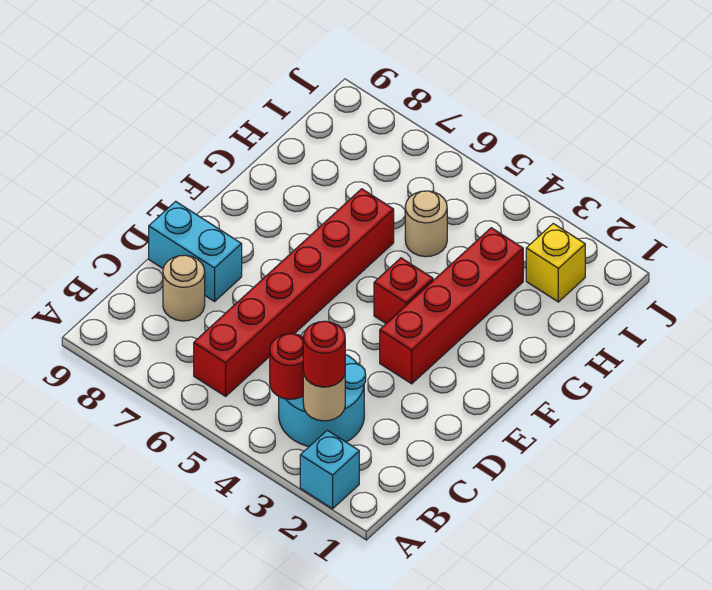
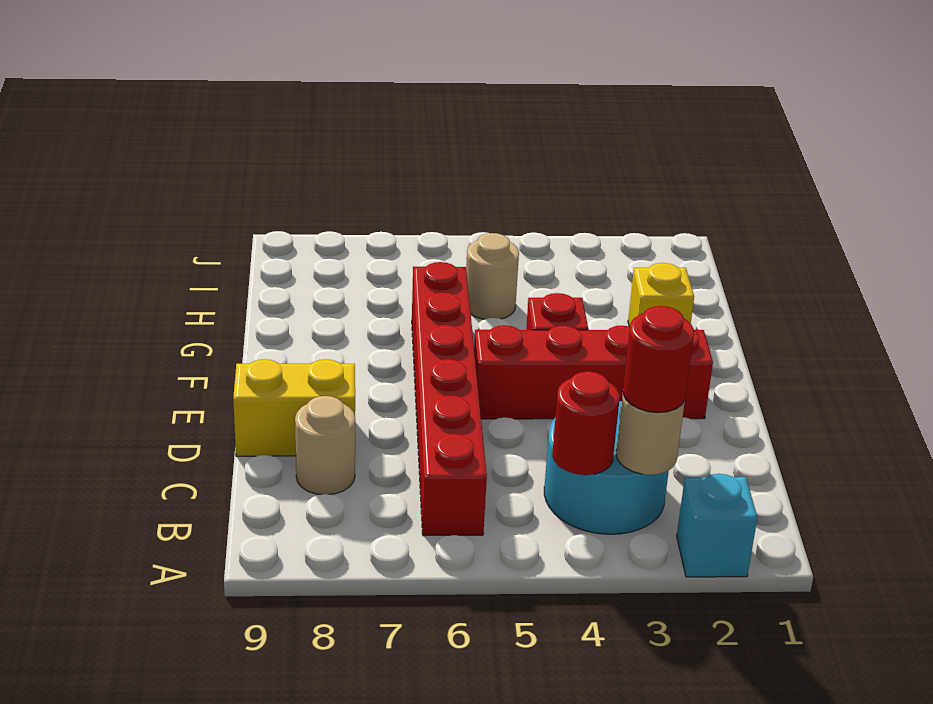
cyan brick D8:D9 level 1 -> yellow brick D8:D9 level 1
red brick E3:H3 level 1 -> red brick E2:E5 level 1
yellow brick I2 level 1 -> yellow brick G2 level 1

